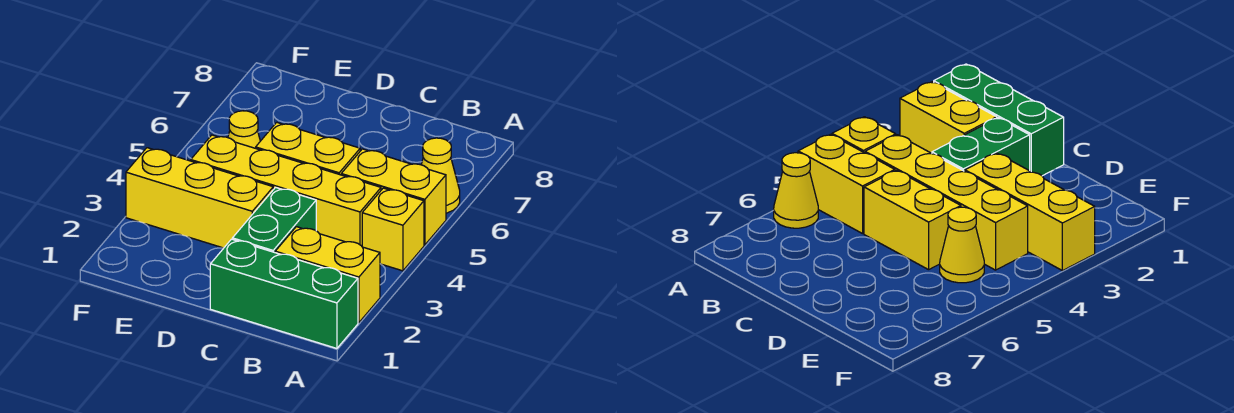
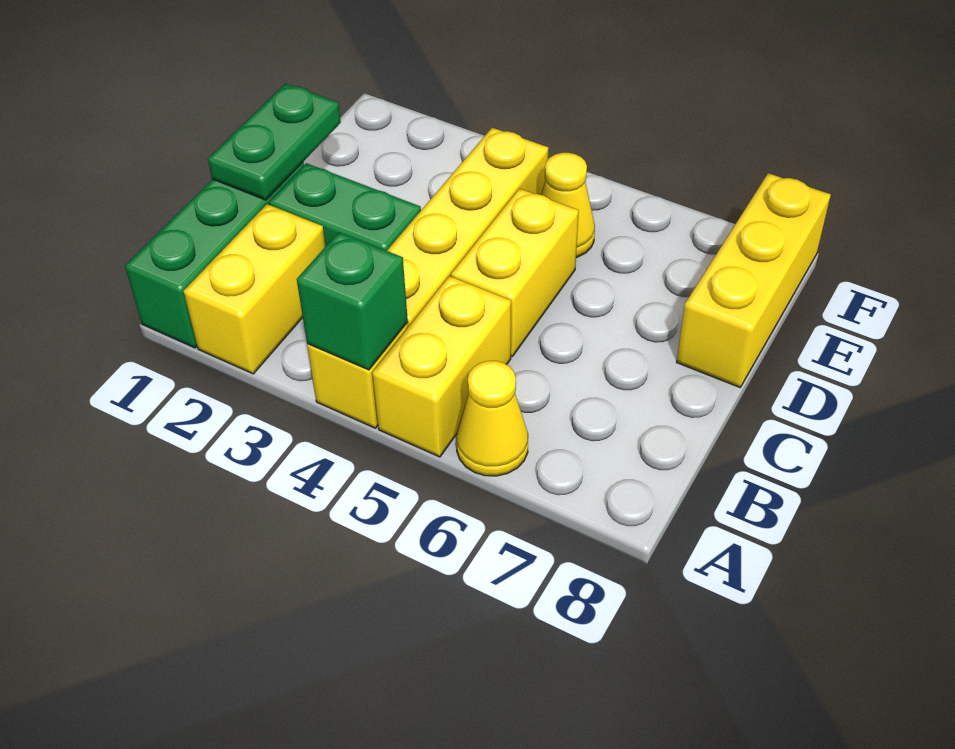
none -> green brick A4 level 2
none -> green plate C1:D1 level 2
yellow brick D3:F3 level 1 -> yellow brick D8:F8 level 1

